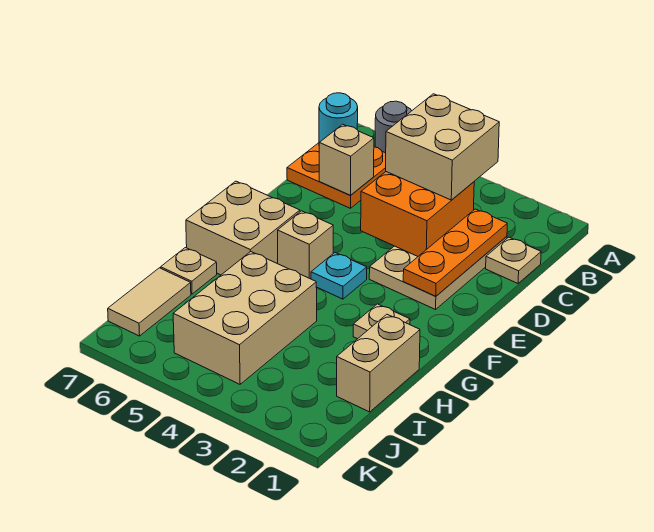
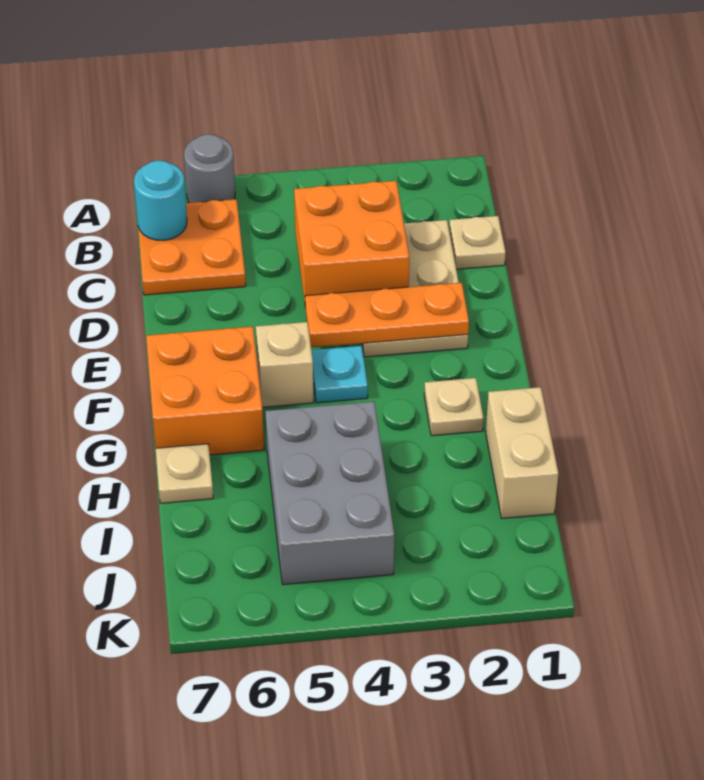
tan brick B3:C4 level 3 -> none
orange plate C2:E2 level 2 -> orange plate E2:E4 level 2
tan brick C6 level 2 -> none
tan brick F6:G7 level 1 -> orange brick F6:G7 level 1
tan brick H4:J5 level 1 -> grey brick H4:J5 level 1
tan tile I7:J7 level 1 -> none

